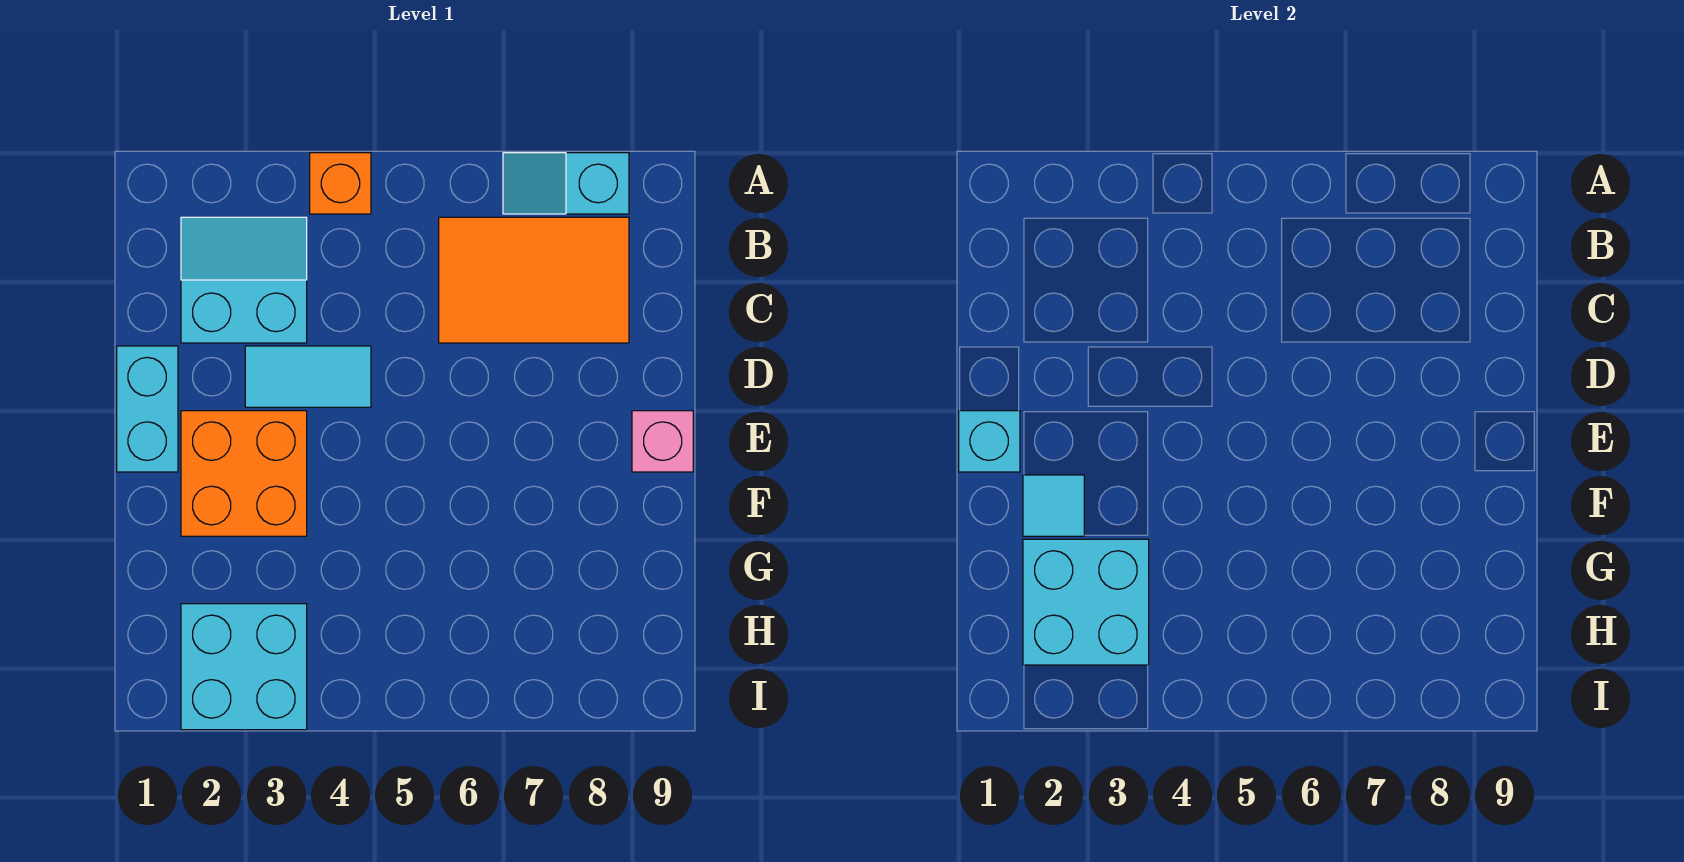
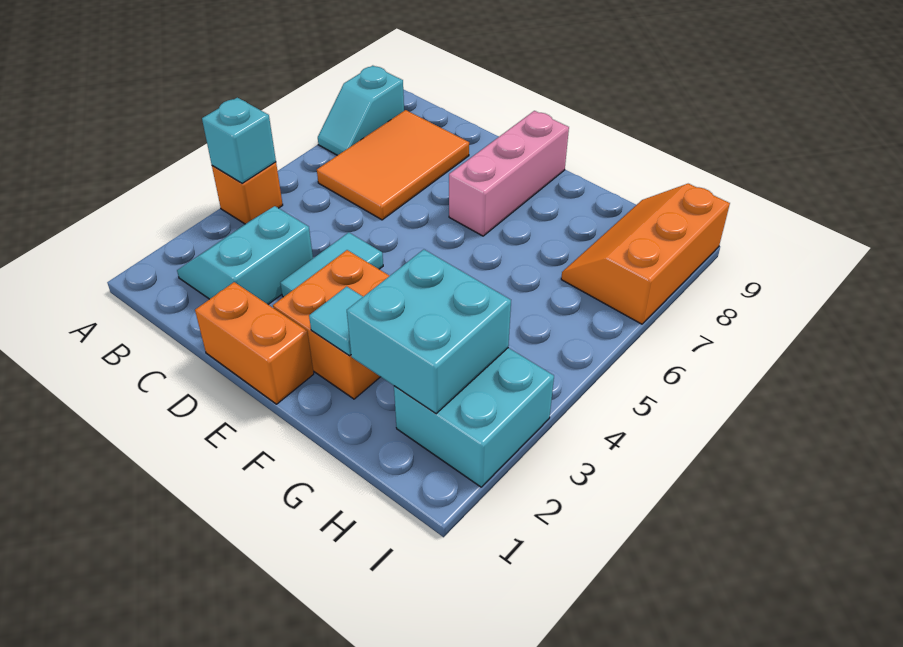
cyan brick D1:E1 level 1 -> orange brick D1:E1 level 1
cyan brick E1 level 2 -> cyan brick A4 level 2
pink brick E9 level 1 -> pink brick E7:E9 level 1
none -> orange slope H7:I9 level 1 top I

